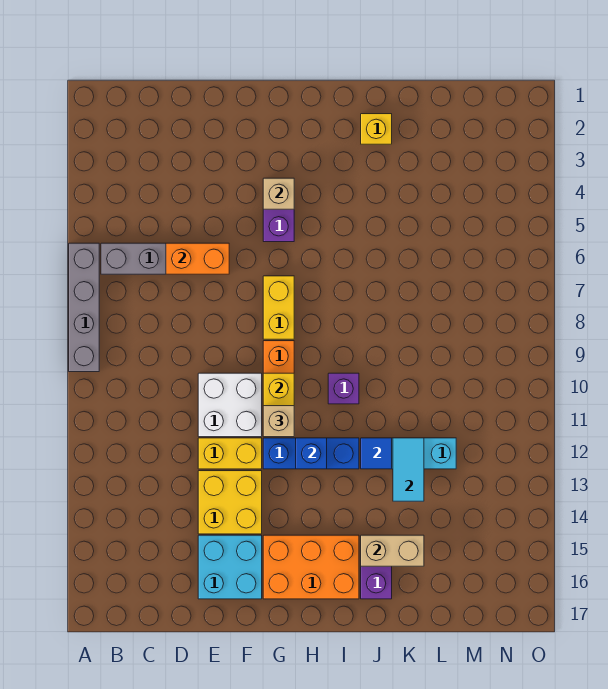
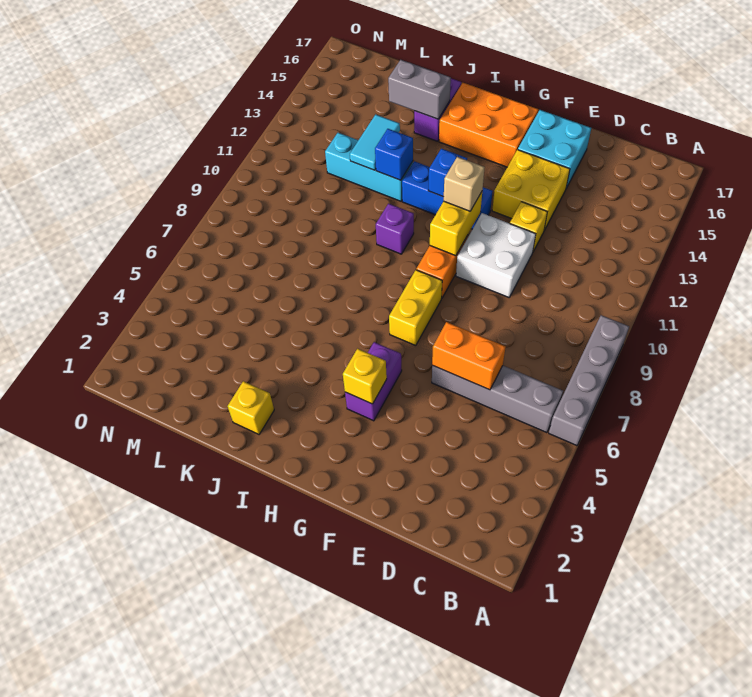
yellow brick E12:F12 level 1 -> yellow brick E12 level 1
tan brick G4 level 2 -> yellow brick G4 level 2
blue tile J12 level 2 -> blue brick J12 level 2
tan brick J15:K15 level 2 -> grey brick J15:K15 level 2

